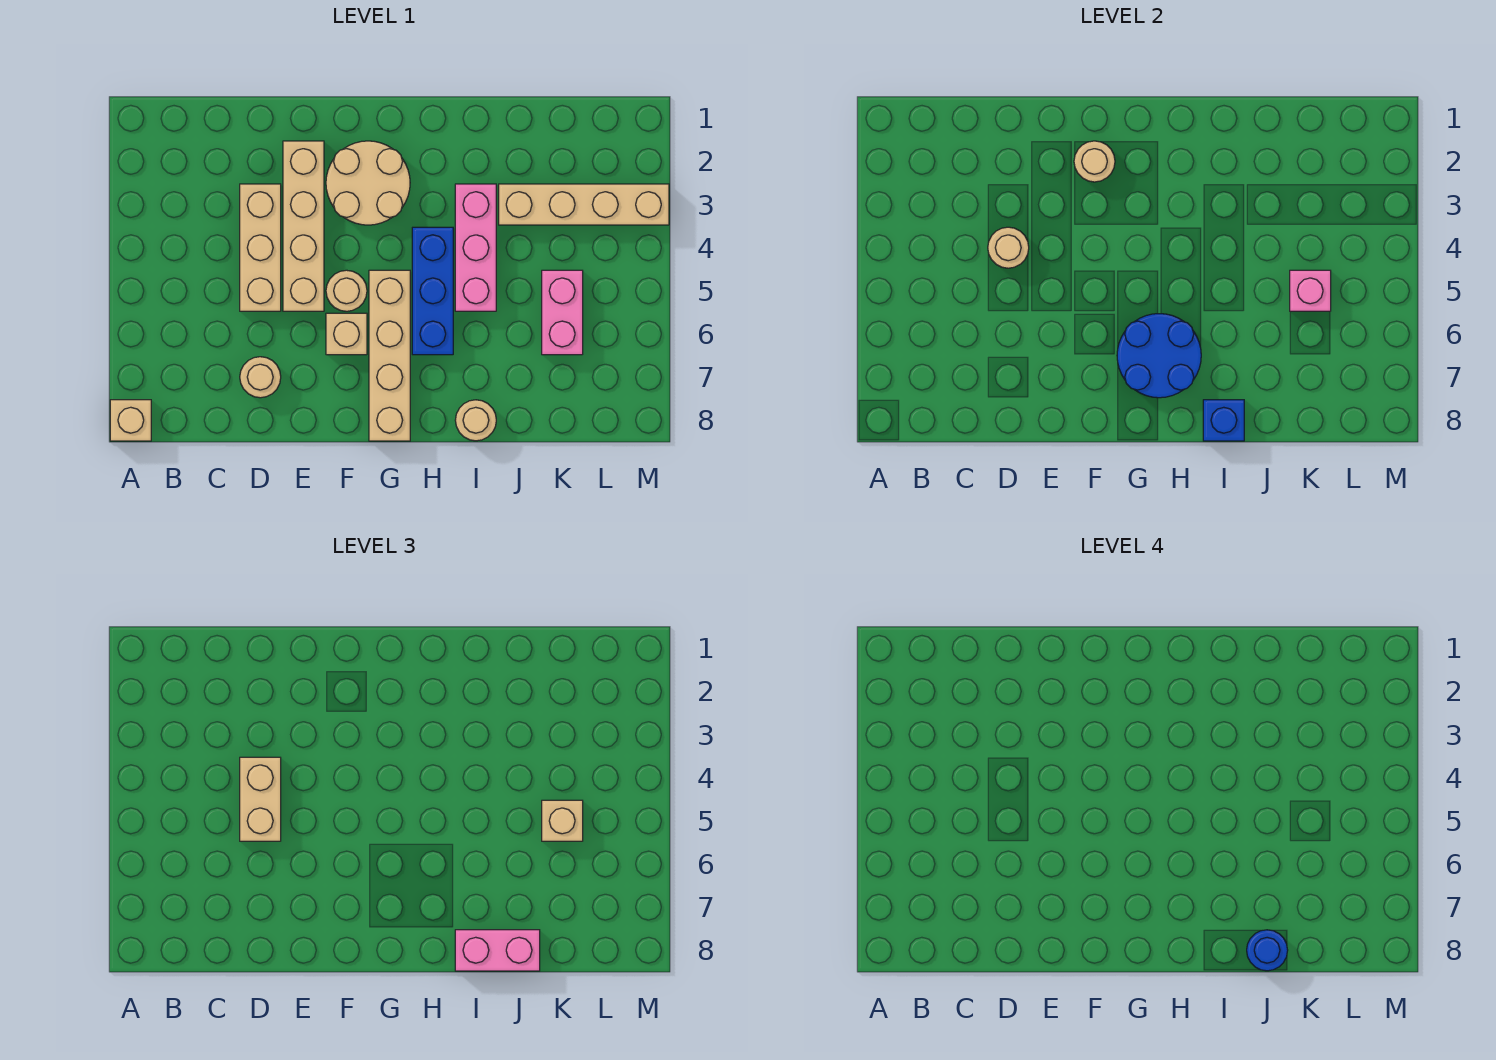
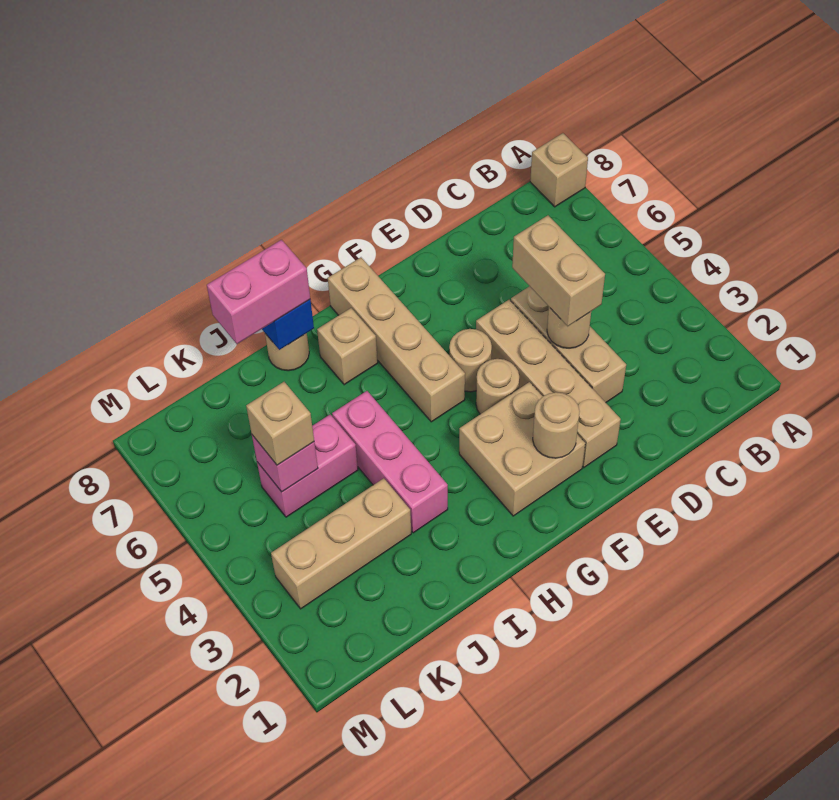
tan round brick D7 level 1 -> tan round brick F4 level 1
tan round brick F2:G3 level 1 -> tan brick F2:G3 level 1
tan brick F6 level 1 -> tan brick H7 level 1
blue round brick G6:H7 level 2 -> none
blue brick H4:H6 level 1 -> none
tan brick J3:M3 level 1 -> tan brick J3:L3 level 1
blue round brick J8 level 4 -> none
pink brick K5:K6 level 1 -> pink brick J5:K5 level 1

